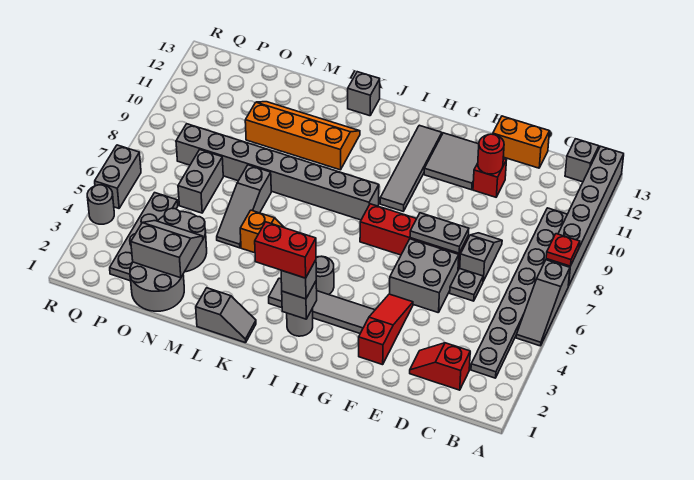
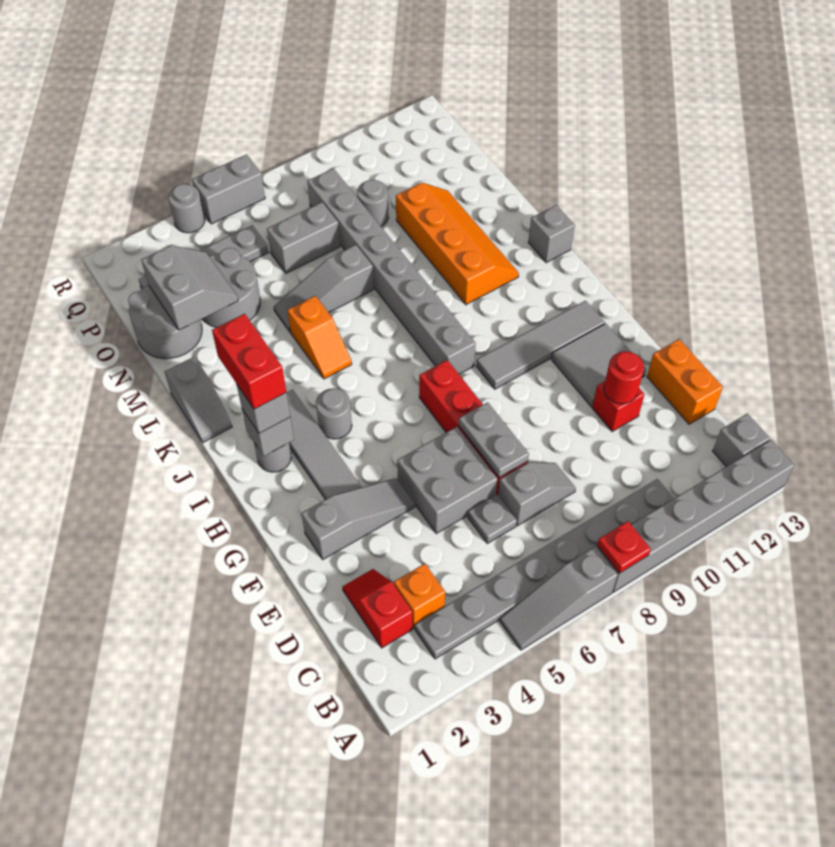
none -> orange brick C3 level 1
red slope F2:F4 level 1 top 2 -> grey slope F2:F4 level 1 top 2
none -> grey round brick O9 level 1

